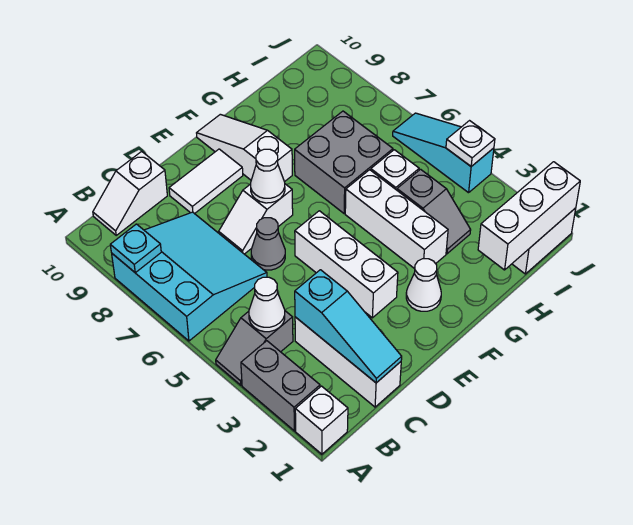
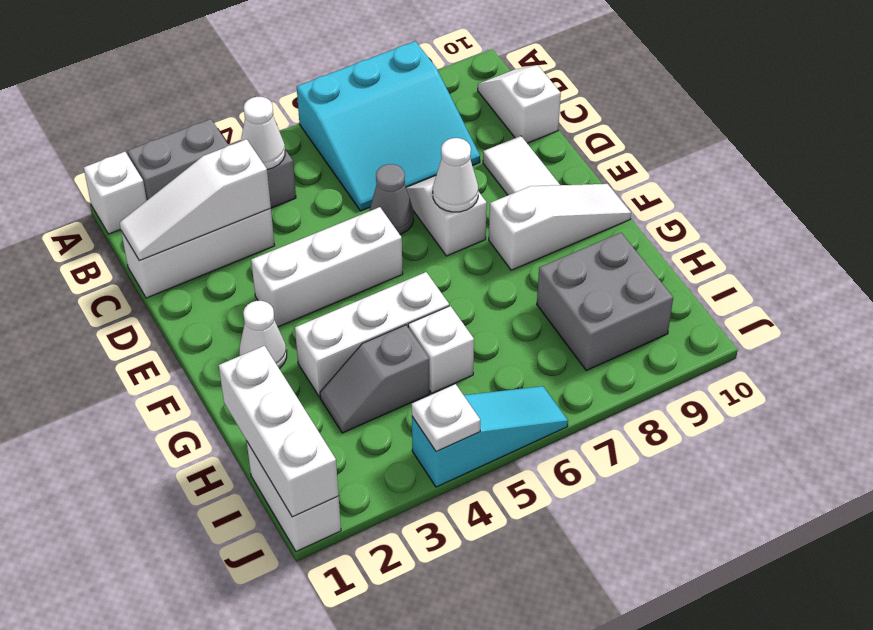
cyan plate A8 level 2 -> none
cyan slope C1:C3 level 2 top 3 -> white slope C1:C3 level 2 top 3
grey brick G6:H7 level 1 -> grey brick H8:I9 level 1

